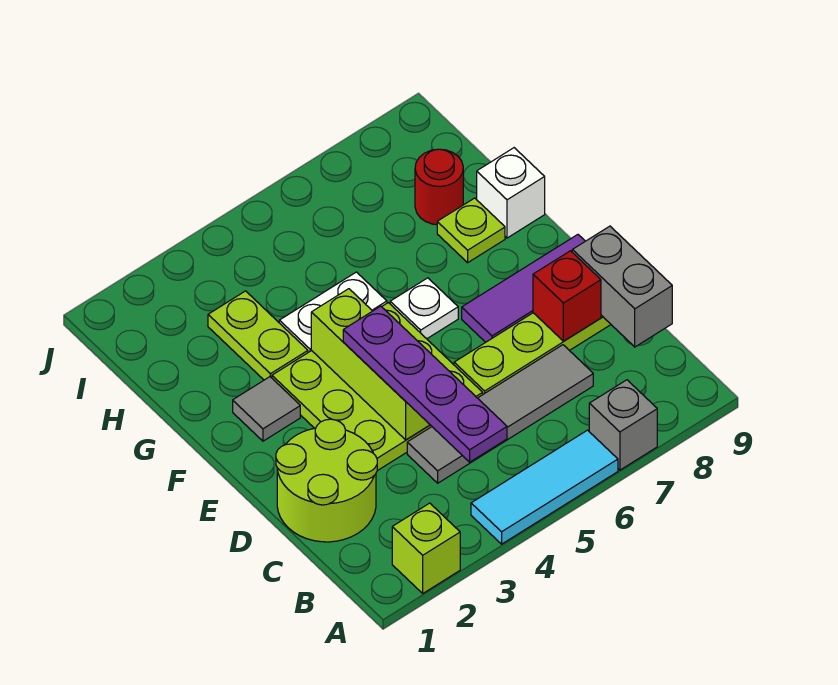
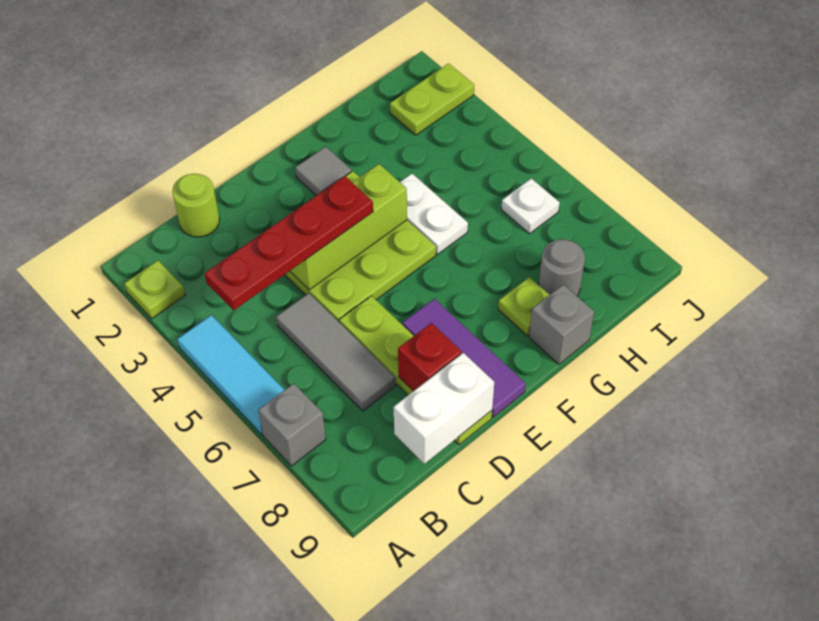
lime brick A2 level 1 -> lime plate A2 level 1
purple plate B4:E4 level 3 -> red plate B4:E4 level 3
lime round brick C1:D2 level 1 -> lime round brick C1 level 1
grey tile C4:C7 level 1 -> grey tile C5:C7 level 1
grey brick C9:D9 level 2 -> white brick C9:D9 level 2
white plate F6 level 1 -> white plate I6 level 1
lime plate G3:H3 level 1 -> lime plate I2:J2 level 1
white brick G9 level 1 -> grey brick G9 level 1
red round brick H8 level 1 -> grey round brick H8 level 1

